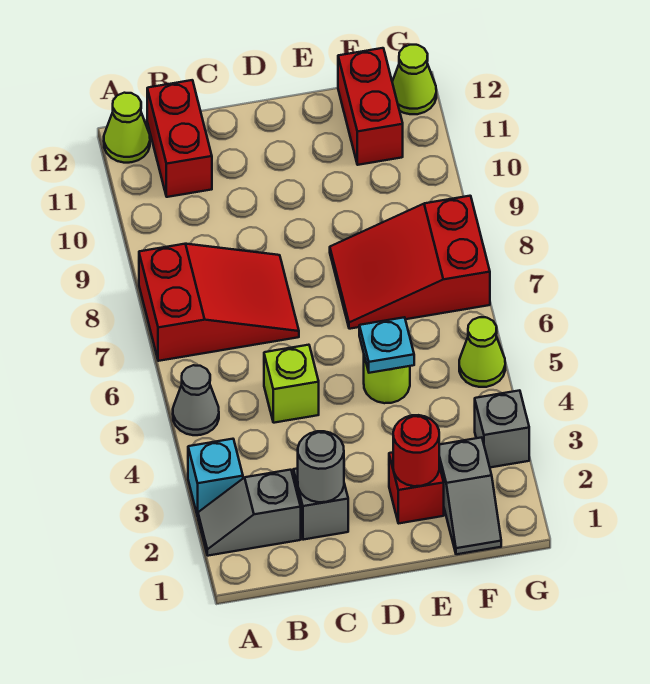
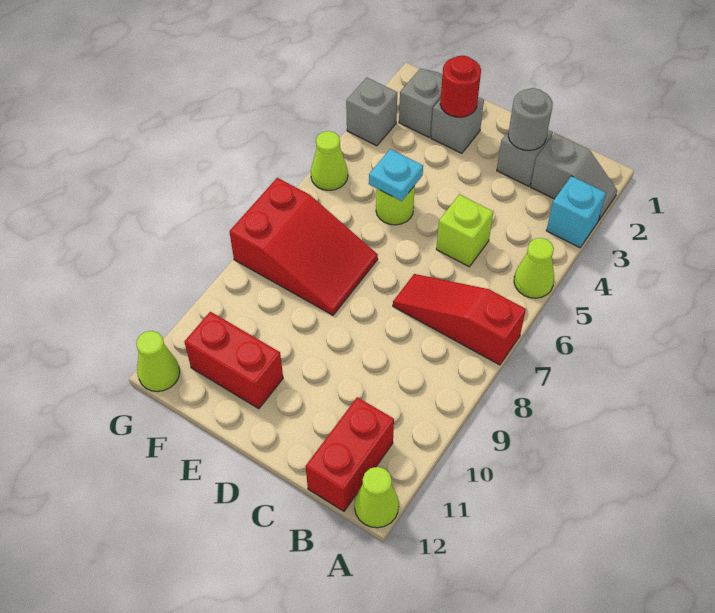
grey cone A5 level 1 -> lime cone A5 level 1
red slope A7:C8 level 1 top A -> red slope A7:C7 level 1 top A
red brick E2 level 1 -> grey brick E2 level 1
red brick F11:F12 level 1 -> red brick E11:F11 level 1

